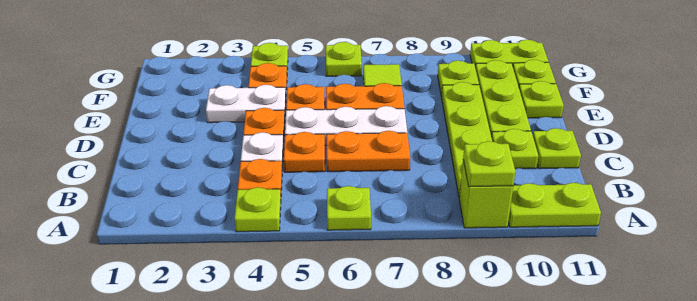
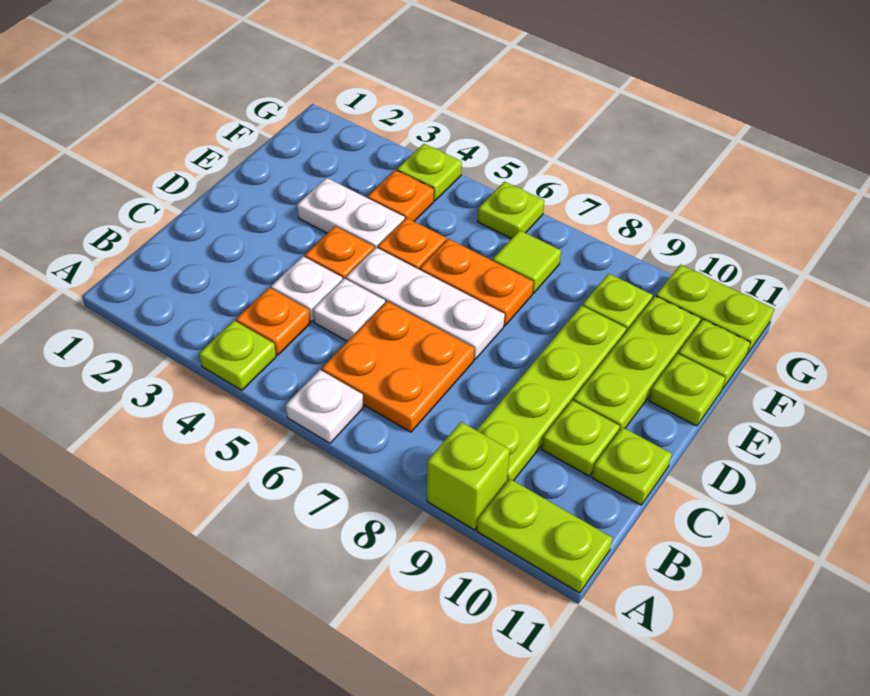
lime plate A6 level 1 -> white plate A6 level 1
lime plate A9 level 2 -> none
orange plate C5 level 1 -> white plate C5 level 1
orange plate C6:C7 level 1 -> orange plate B6:C7 level 1

